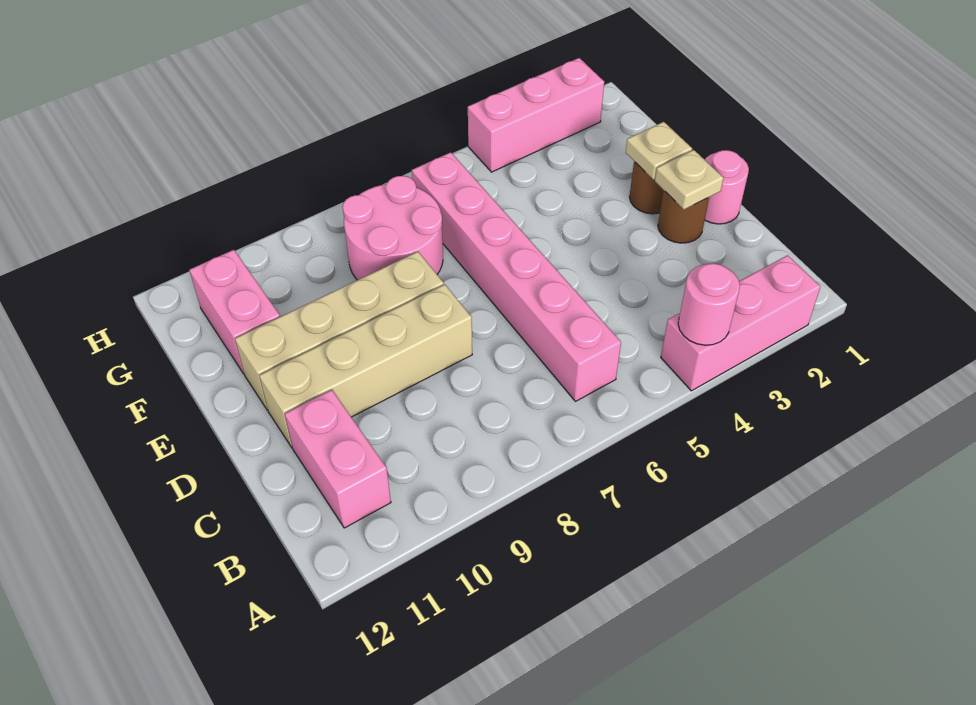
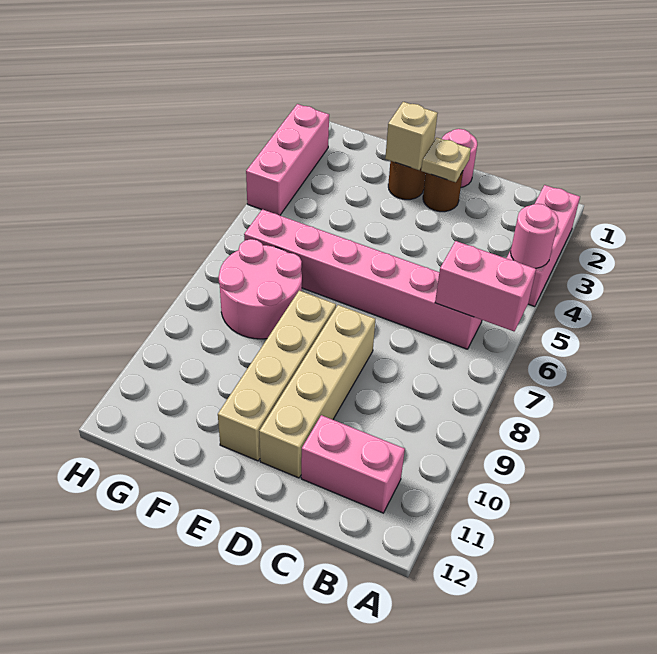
tan plate E2 level 2 -> tan brick E2 level 2
pink brick F11:G11 level 1 -> pink brick A6:B6 level 2

